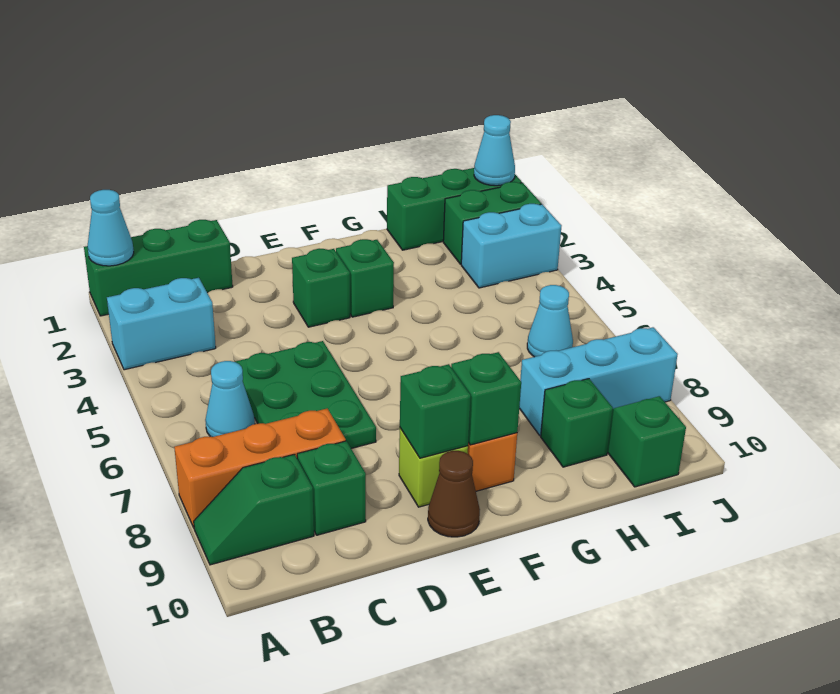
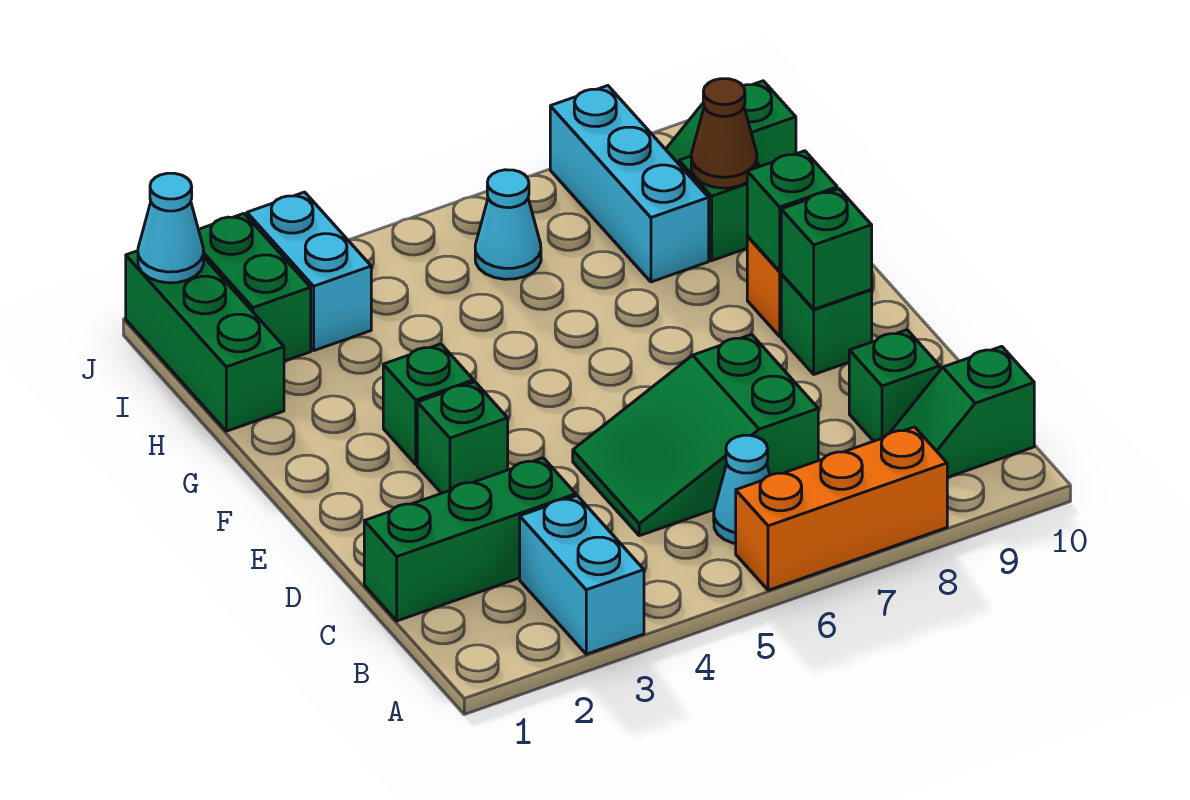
green brick A1:C1 level 1 -> green brick C1:C3 level 1
cyan cone A1 level 2 -> none
orange brick A8:C8 level 1 -> orange brick A6:A8 level 1
green slope A9:B9 level 1 top B -> green slope B9:B10 level 1 top 10
green plate C5:D7 level 1 -> green slope C5:D7 level 1 top 7
lime brick E9 level 1 -> green brick E9 level 1
brown cone E10 level 1 -> brown cone H9 level 2

